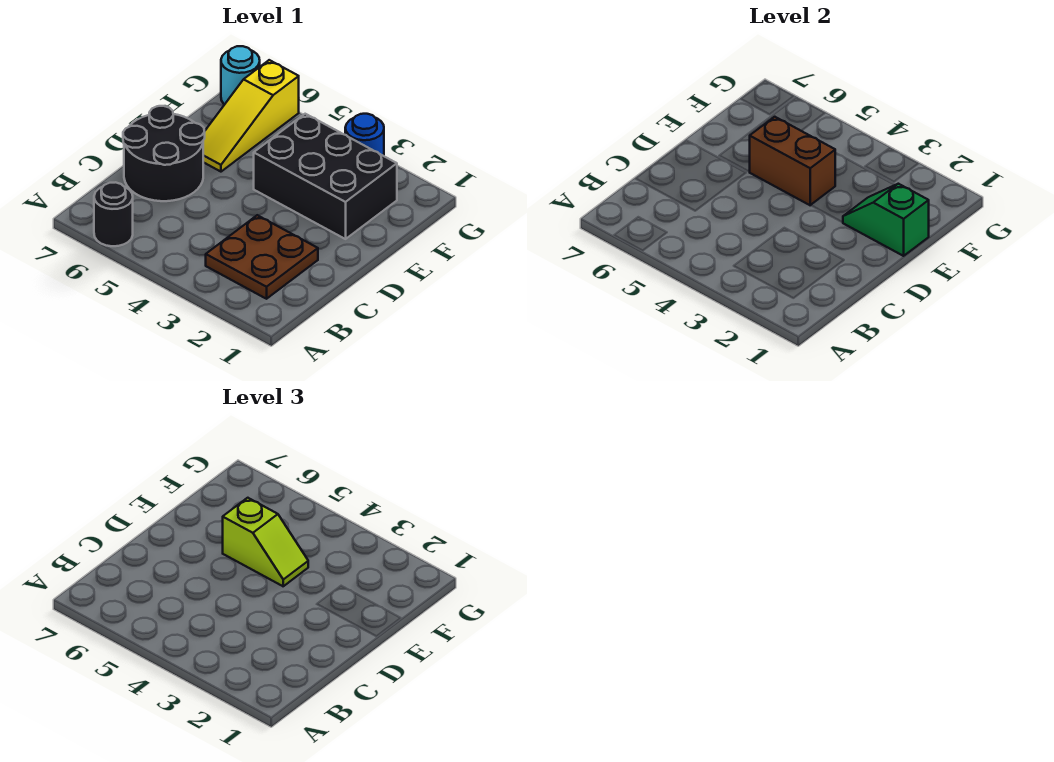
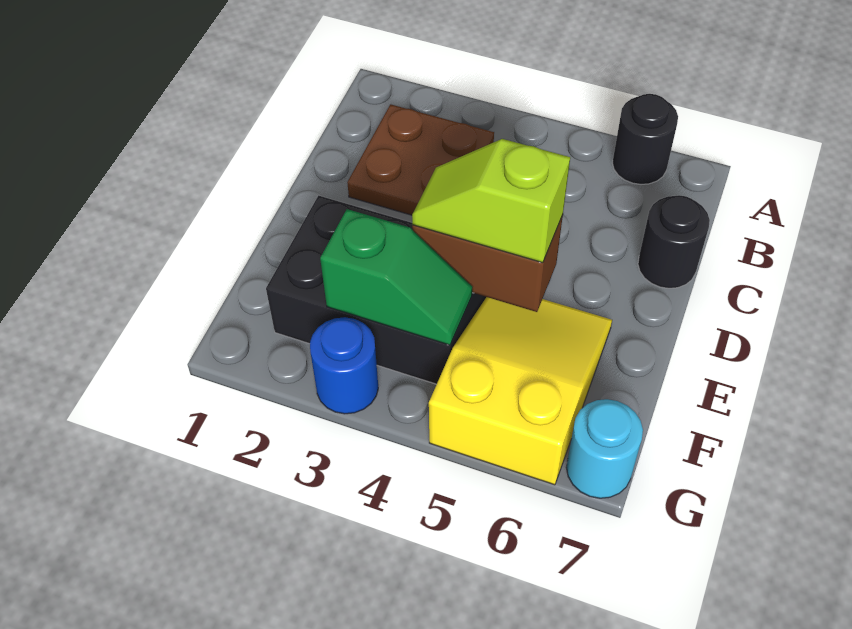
black round brick C6:D7 level 1 -> black round brick C7 level 1
green slope E1:E2 level 2 top 1 -> green slope F3:F4 level 2 top 3
yellow slope E6:G6 level 1 top G -> yellow slope E5:G6 level 1 top G

